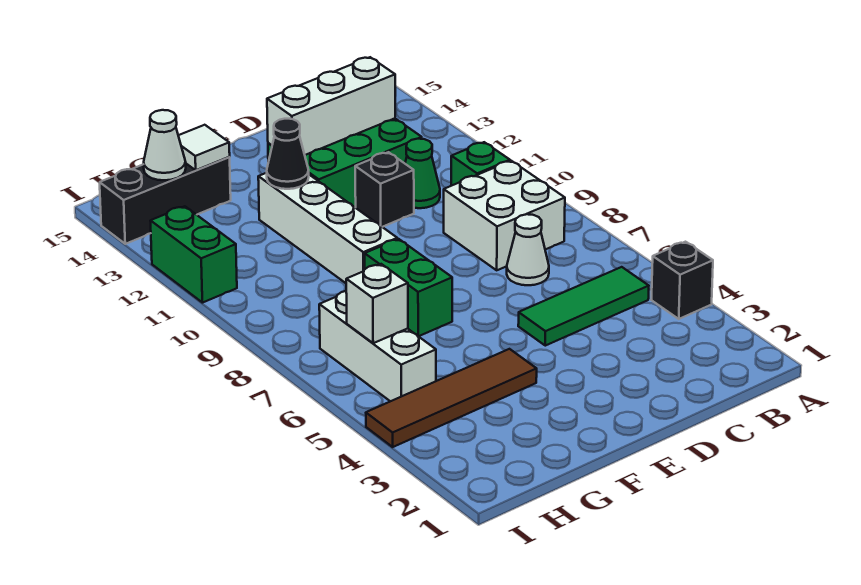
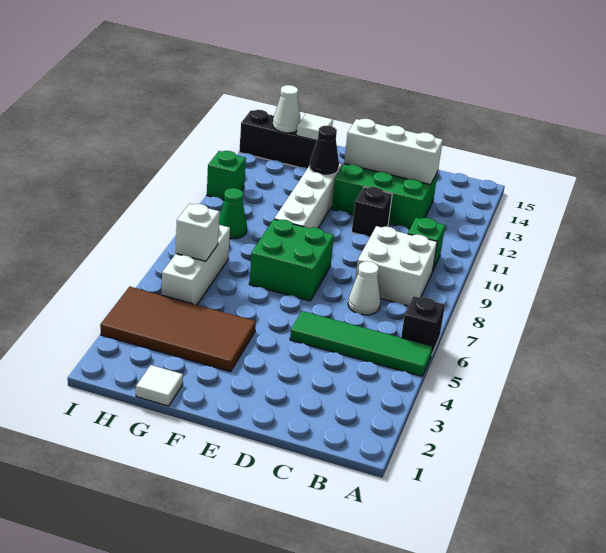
black brick A4 level 1 -> black brick A6 level 1
green tile B5:D5 level 1 -> green tile A5:D5 level 1
green cone C11 level 1 -> green cone H9 level 1
brown tile F4:I4 level 1 -> brown tile F3:I4 level 1
green brick F7:F8 level 1 -> green brick E7:F8 level 1
none -> white tile G1 level 1
green brick I11:I12 level 1 -> green brick I11 level 1

